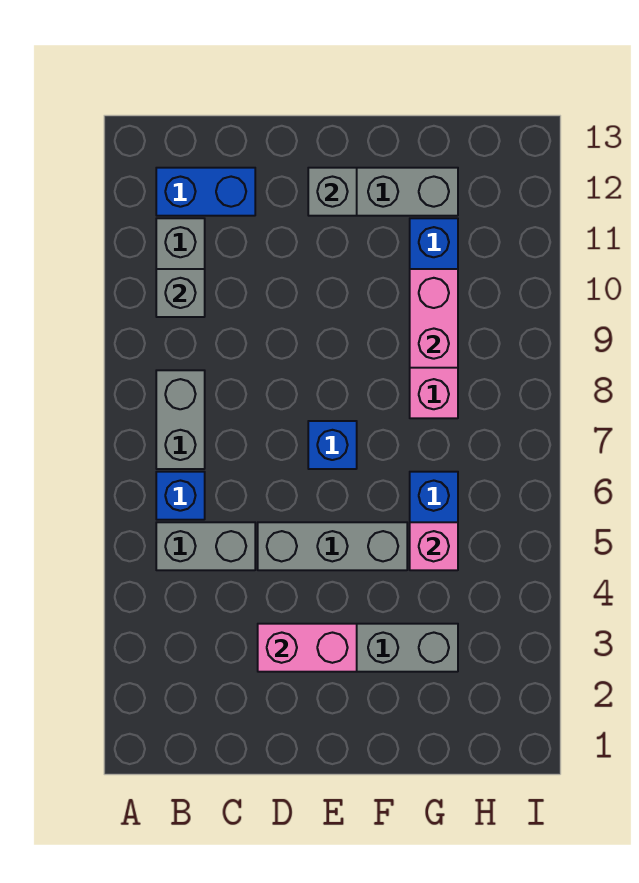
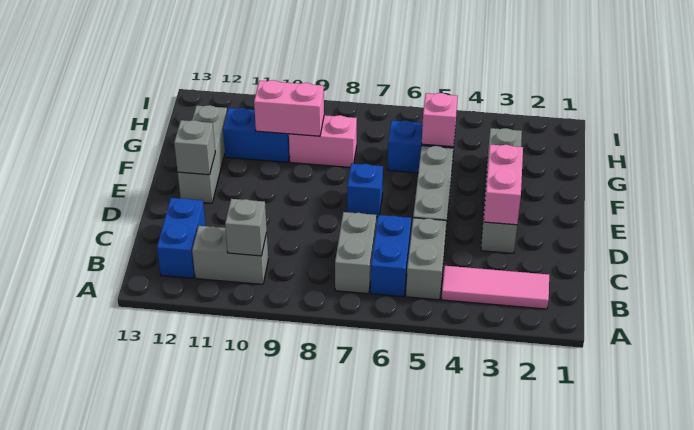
none -> pink tile B2:B4 level 1
blue brick B6 level 1 -> blue brick B6:C6 level 1
grey brick B7:B8 level 1 -> grey brick B7:C7 level 1

